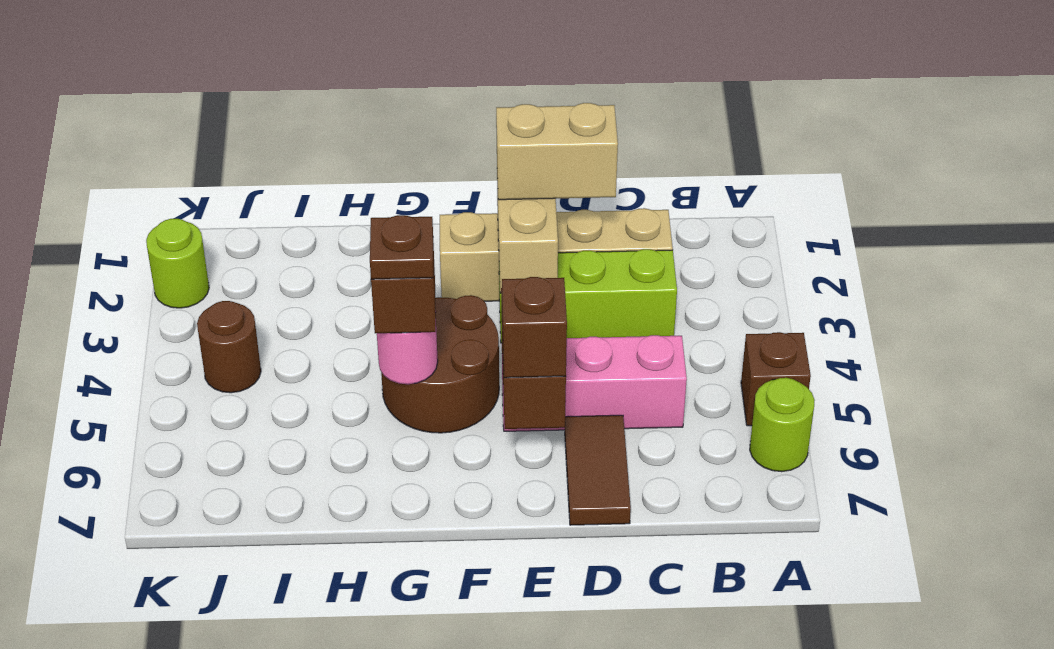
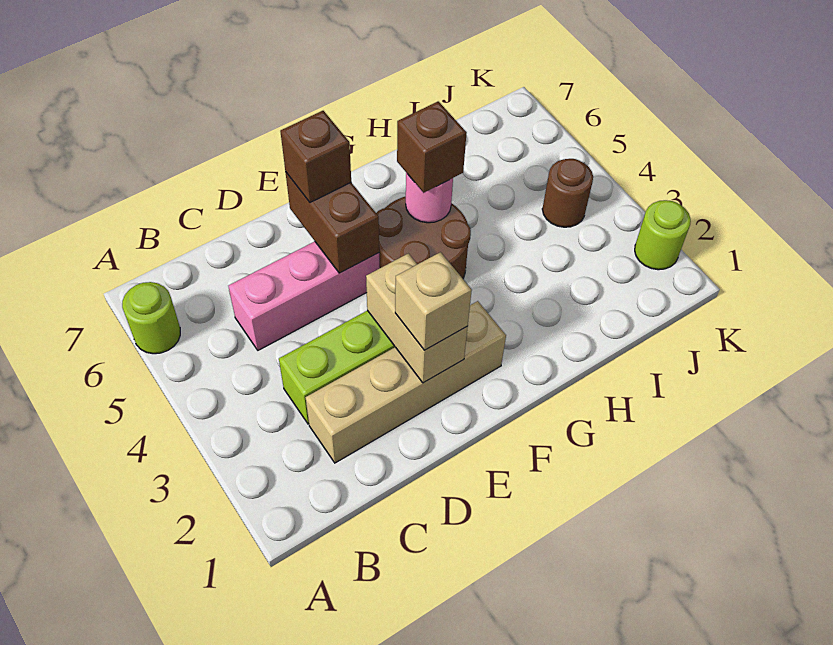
brown brick A5 level 1 -> none
tan brick D2:E2 level 3 -> tan brick E2 level 3
brown tile D6:D7 level 1 -> none
brown plate G5 level 4 -> none

